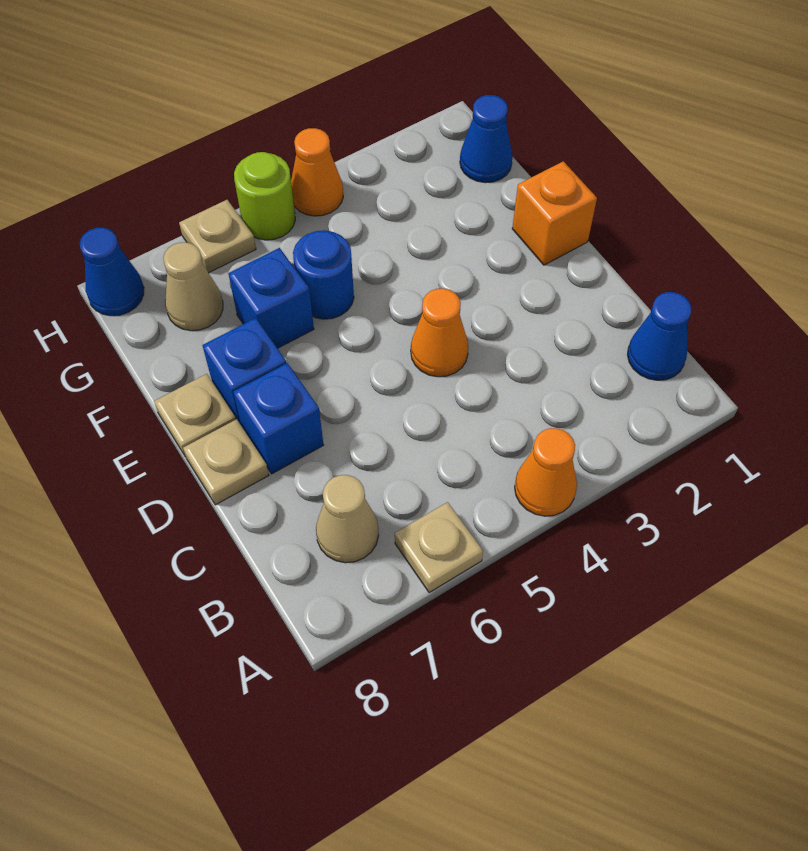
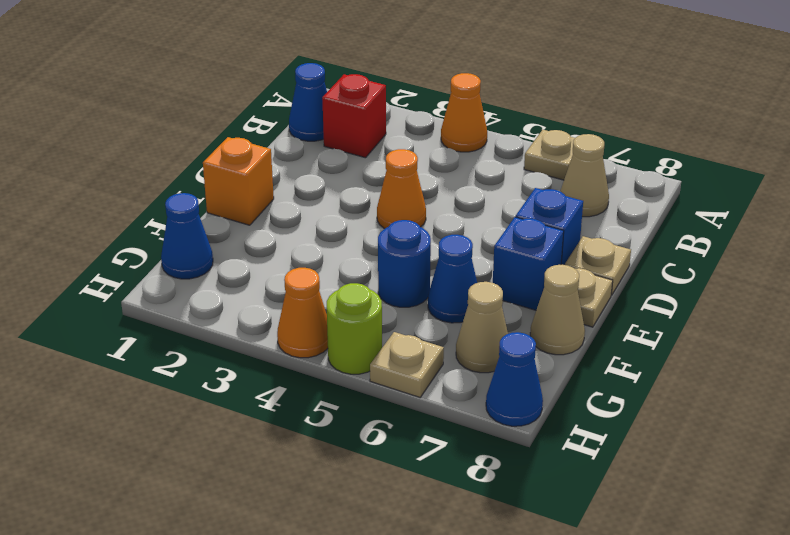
none -> red brick B2 level 1
blue brick F6 level 1 -> blue cone F6 level 1
none -> tan cone F8 level 1

